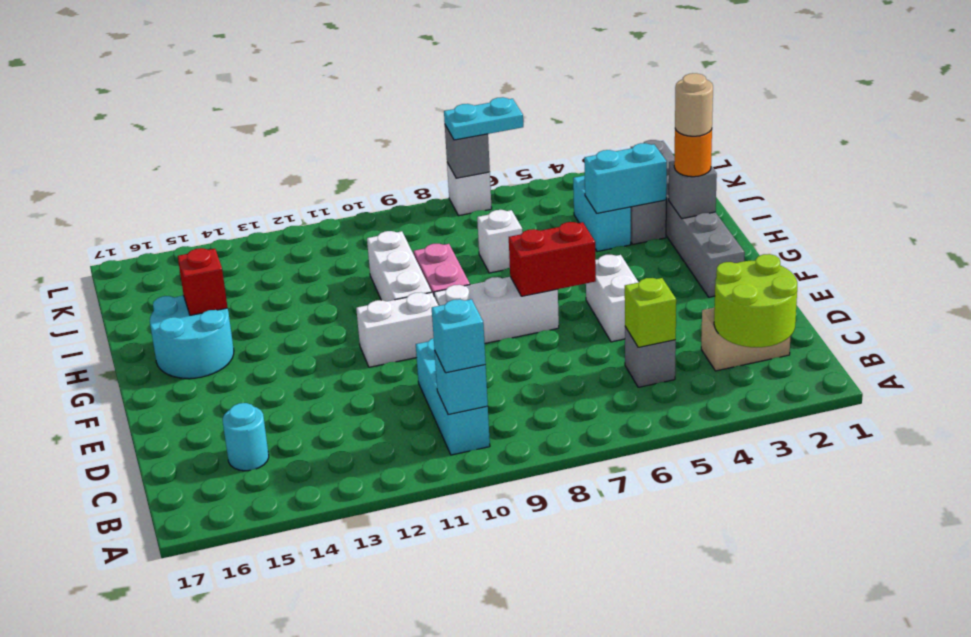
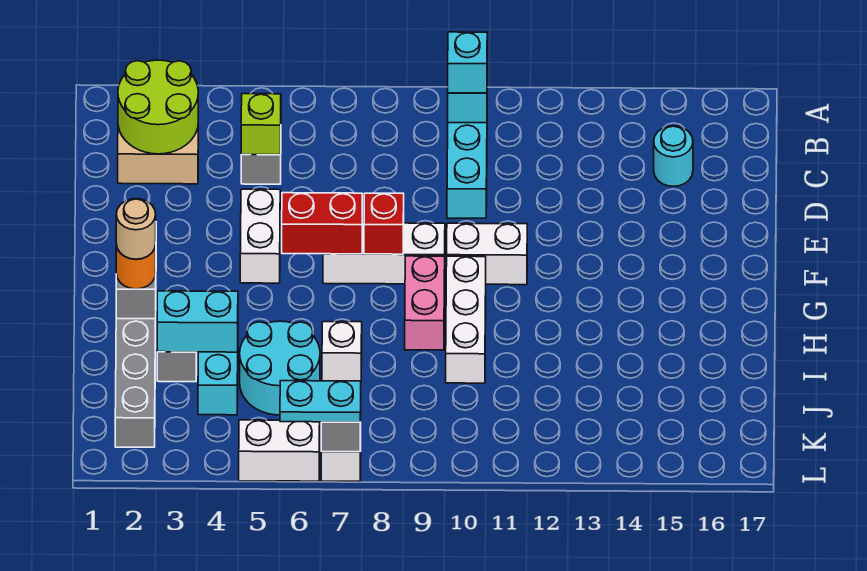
cyan round brick G15:H16 level 1 -> cyan round brick I5:J6 level 1
red brick H15 level 2 -> red brick F8 level 2
none -> white brick L5:L6 level 1

